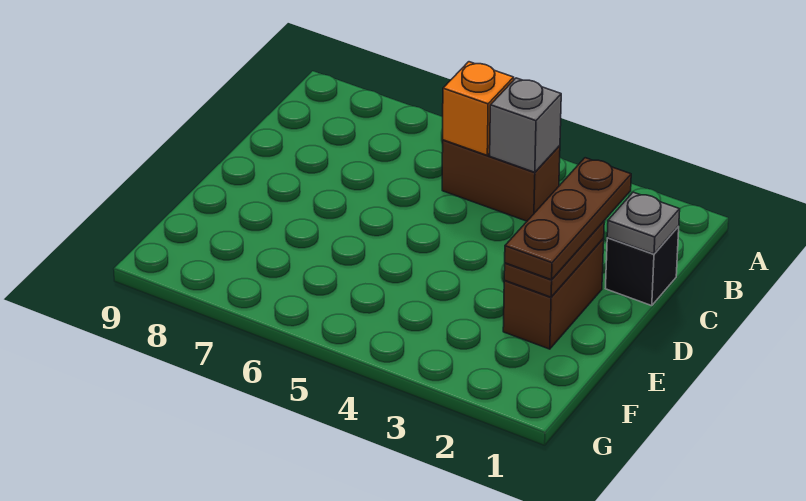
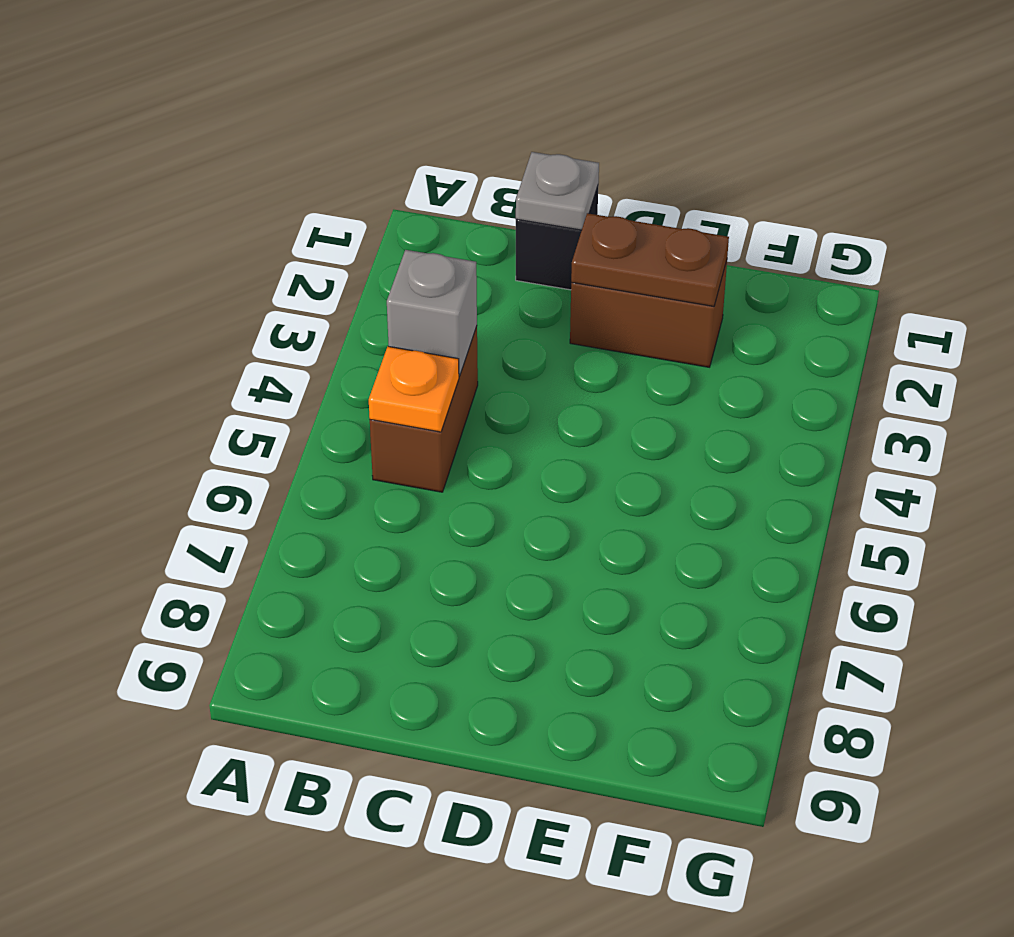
orange brick B5 level 2 -> orange plate B5 level 2
brown plate C2:E2 level 3 -> none

